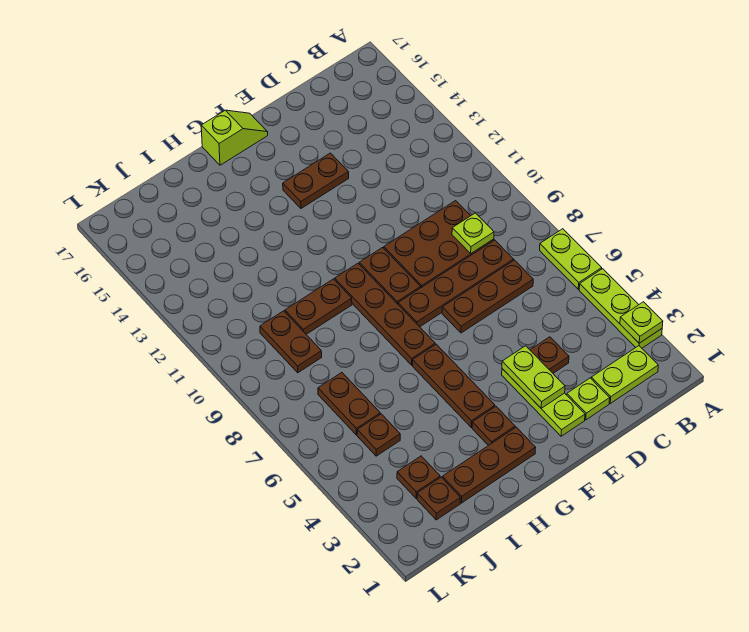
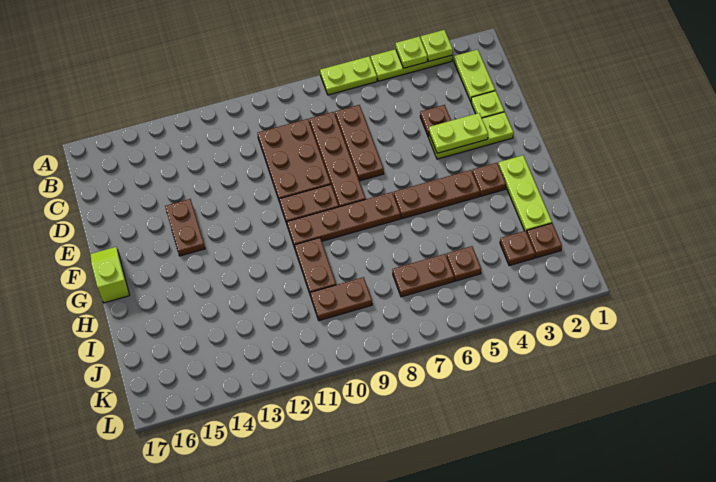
lime plate C9 level 2 -> lime plate A4 level 2
brown plate G2:I2 level 1 -> lime plate G2:I2 level 1

